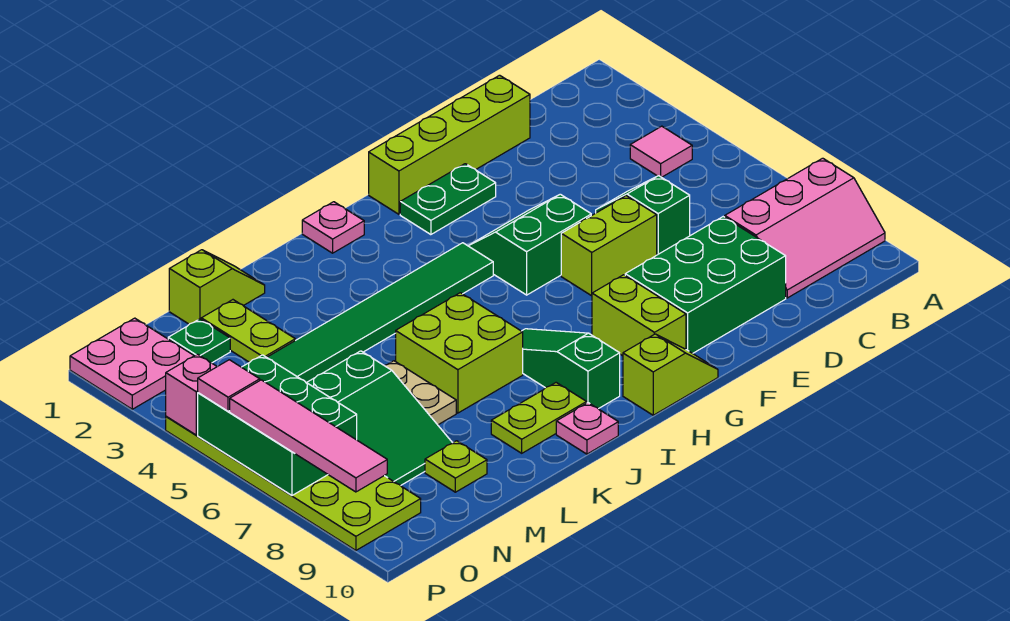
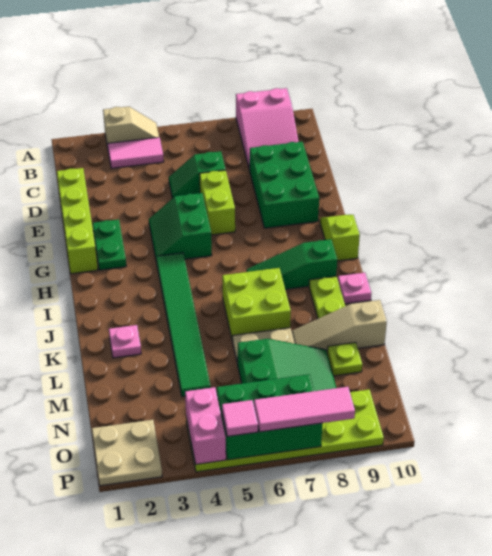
none -> tan slope A3:A4 level 1 top 3
pink slope A8:C9 level 1 top 8 -> pink slope A8:C9 level 1 top A
pink tile B4 level 1 -> pink tile B3:B4 level 1
lime brick G8:G9 level 1 -> none
pink plate I1 level 1 -> pink plate K2 level 1
lime slope L1:M1 level 1 top M -> none
none -> tan slope L8:L10 level 1 top 10
lime plate M2:M3 level 1 -> none
green plate N2 level 1 -> none
pink plate O1:P2 level 1 -> tan plate O1:P2 level 1
pink brick P4 level 2 -> pink brick O4:P4 level 2
pink tile P6:P9 level 3 -> pink tile P6:P8 level 3

